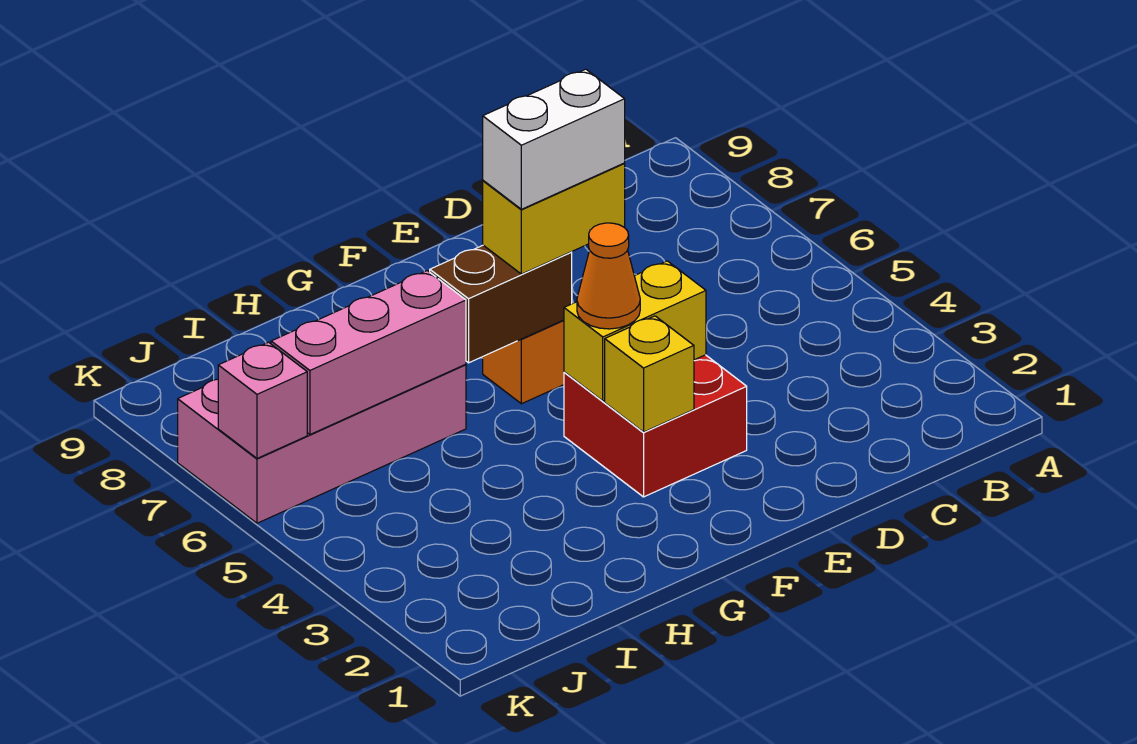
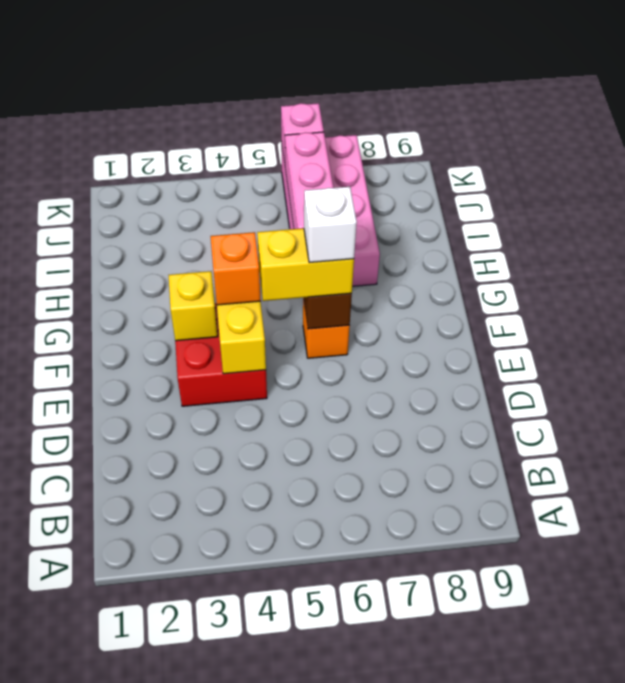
yellow brick E6:F6 level 3 -> yellow brick F5:F6 level 3
white brick E6:F6 level 4 -> white brick F6 level 4
orange cone F4 level 3 -> orange brick F4 level 3

